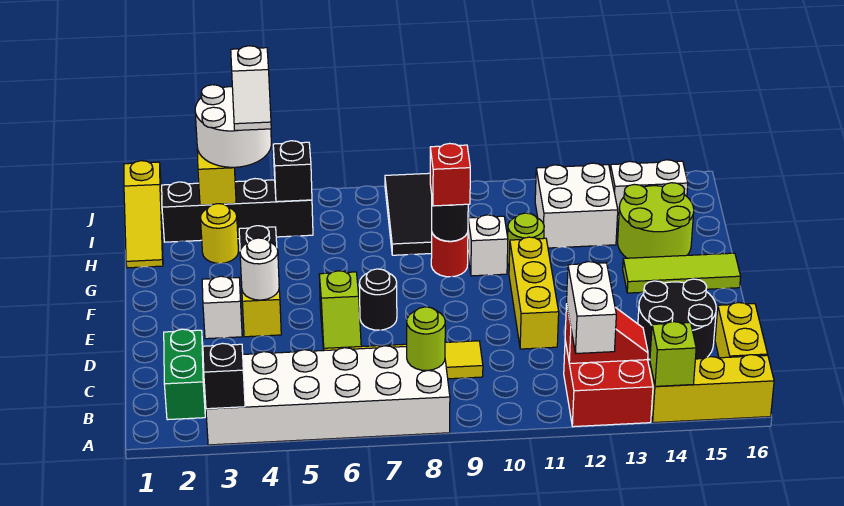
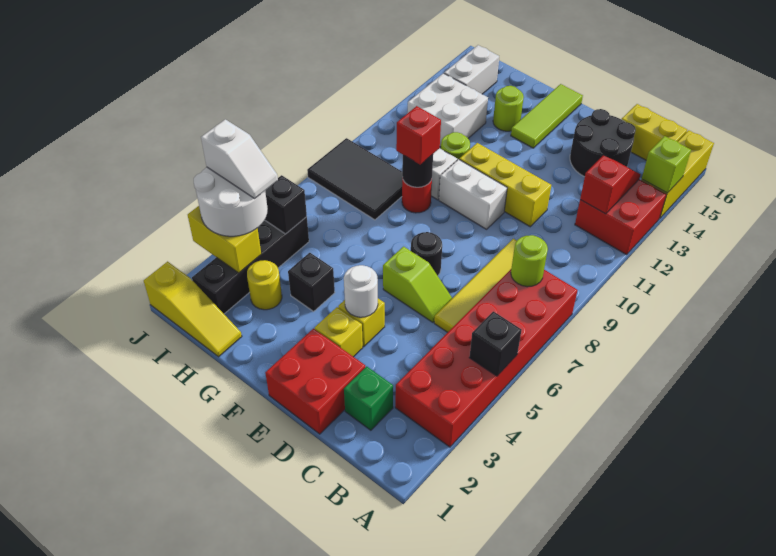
white brick A3:B8 level 1 -> red brick A3:B8 level 1
black brick A3 level 2 -> black brick A5 level 2
white brick A12:B12 level 3 -> white brick E10:F10 level 1
green brick B2:C2 level 1 -> green brick C2 level 1
none -> red brick D1:E2 level 1
white brick E3 level 1 -> yellow brick E3 level 1
lime round brick G14:H15 level 1 -> lime round brick G14 level 1

